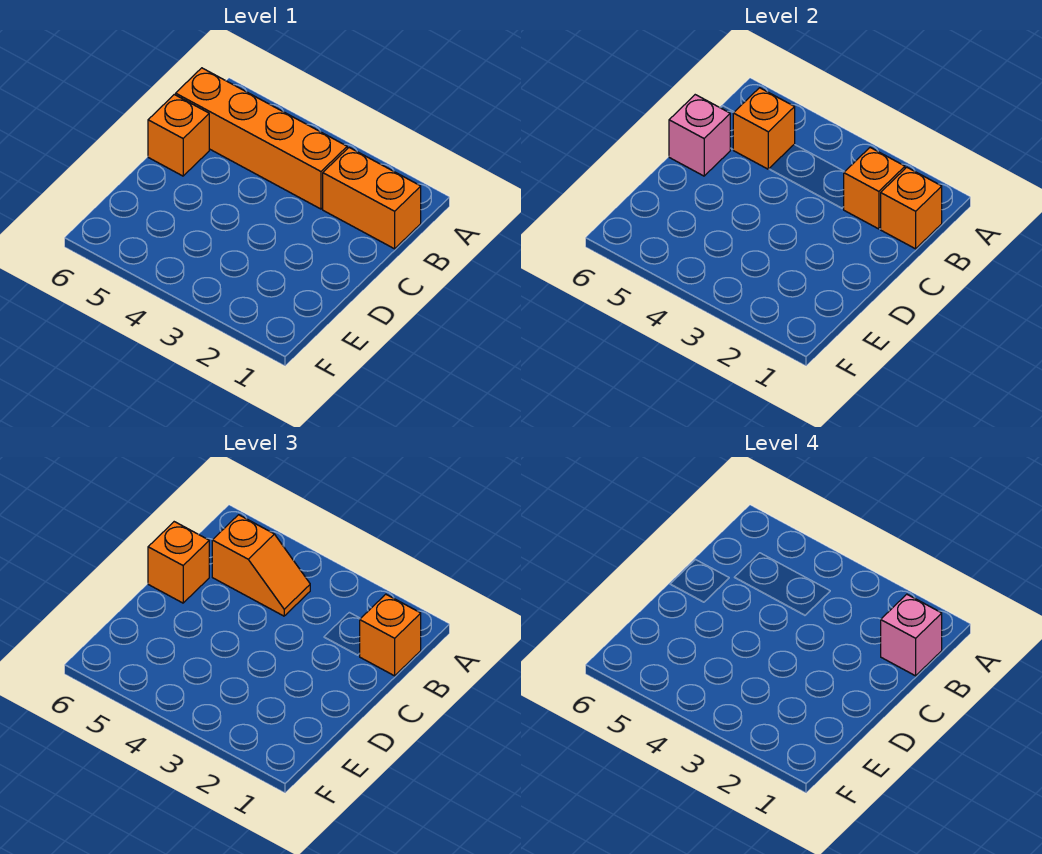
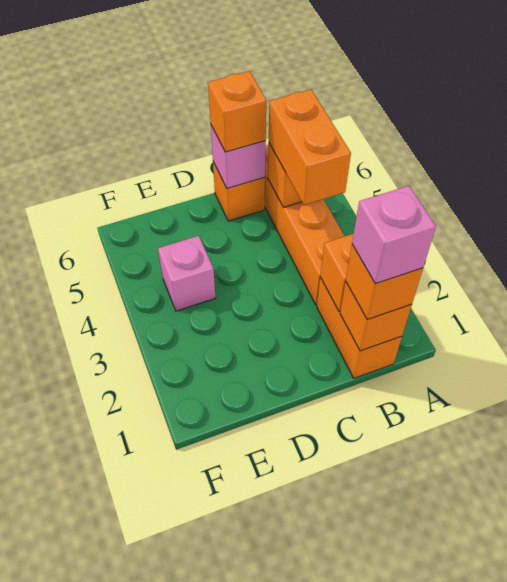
orange slope B4:B5 level 3 top 5 -> orange brick B4:B5 level 3
none -> pink brick E4 level 1

